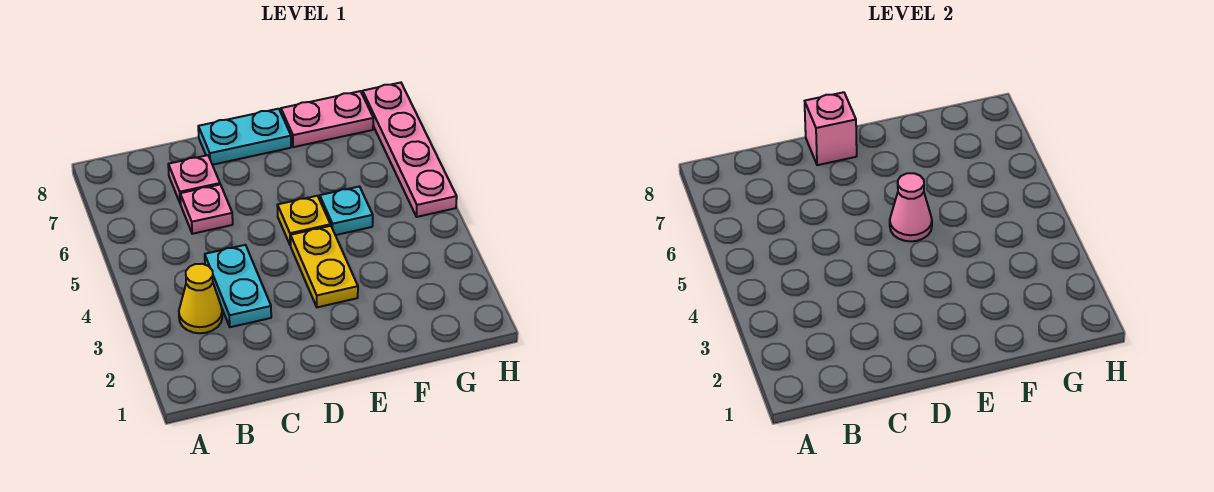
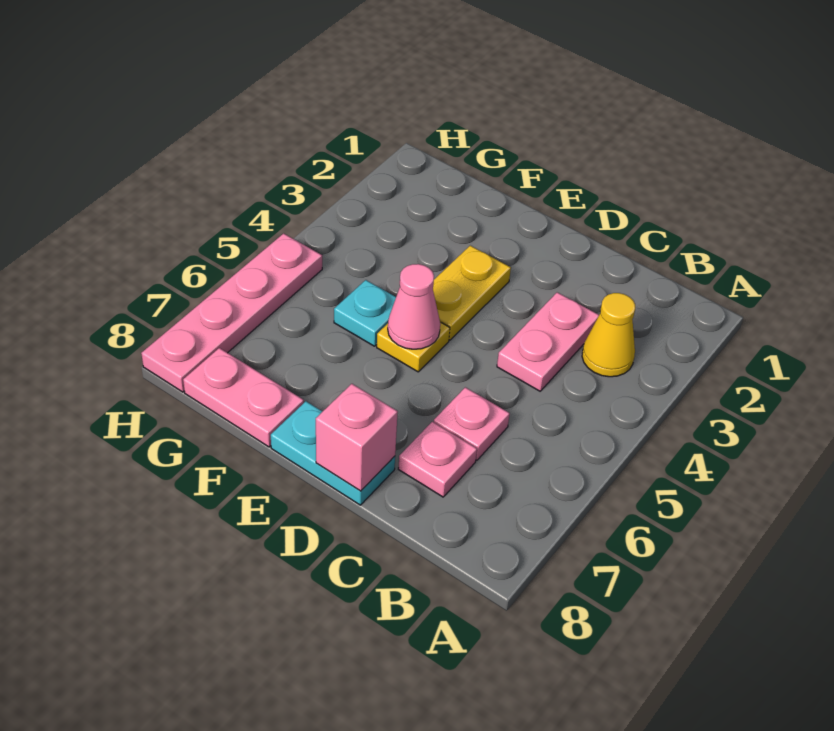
cyan plate C3:C4 level 1 -> pink plate C3:C4 level 1

